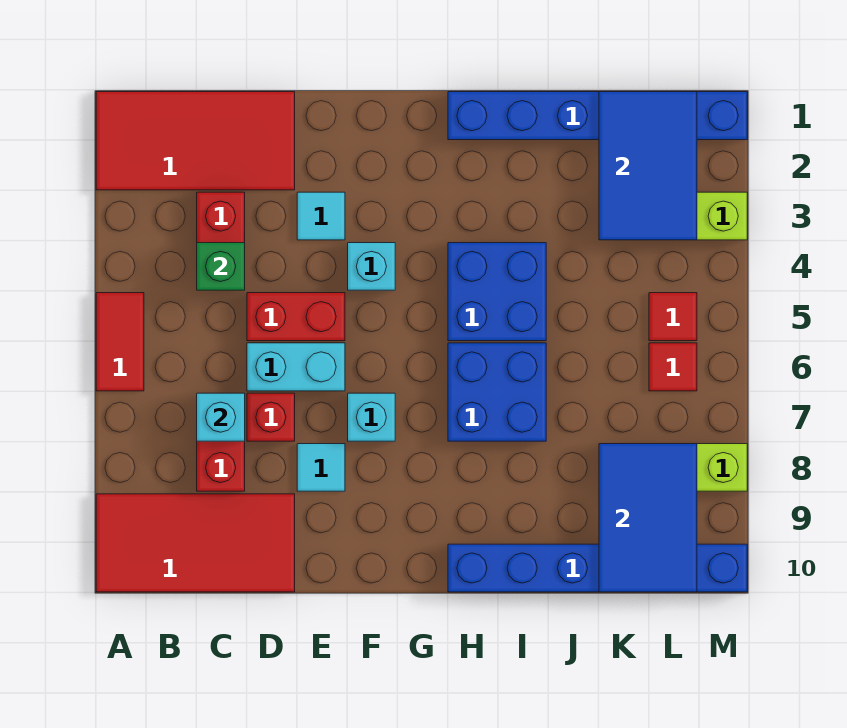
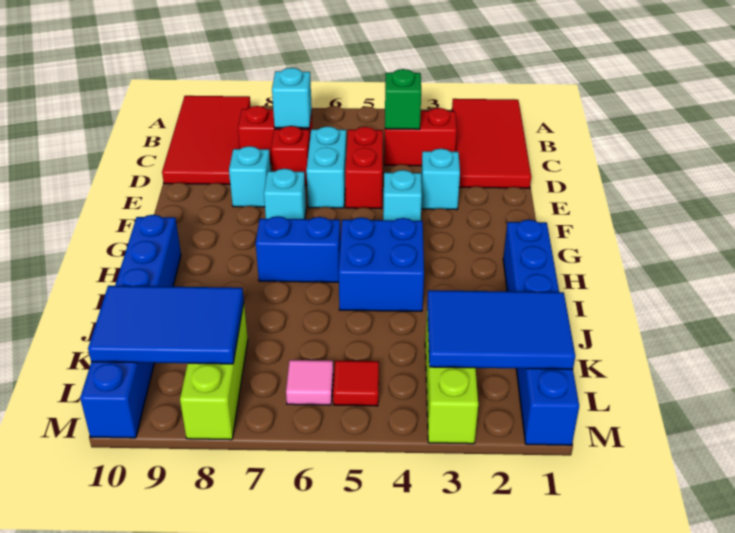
red tile A5:A6 level 1 -> none
cyan tile E3 level 1 -> cyan brick E3 level 1
cyan tile E8 level 1 -> cyan brick E8 level 1
blue brick H6:I7 level 1 -> blue brick H6:H7 level 1
red tile L6 level 1 -> pink tile L6 level 1

